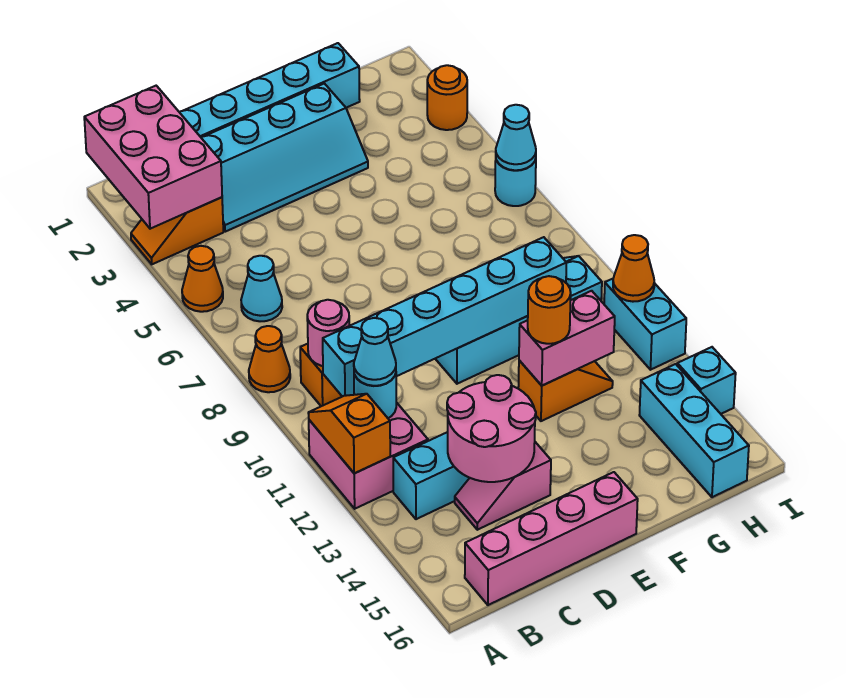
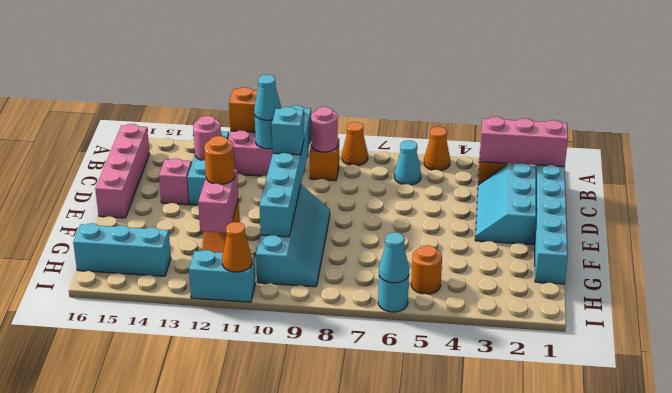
pink brick A1:B3 level 2 -> pink brick B1:B3 level 2
cyan slope C2:F3 level 1 top 2 -> cyan slope C2:E3 level 1 top 2
pink round brick C13:D14 level 2 -> pink round brick C13 level 2
orange round brick I3 level 1 -> orange round brick H5 level 1
cyan brick I14 level 1 -> cyan brick D10 level 3

